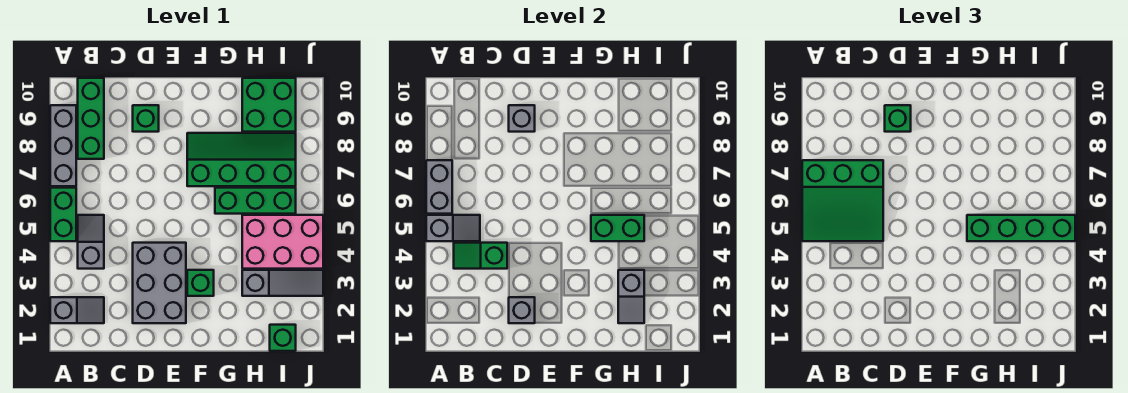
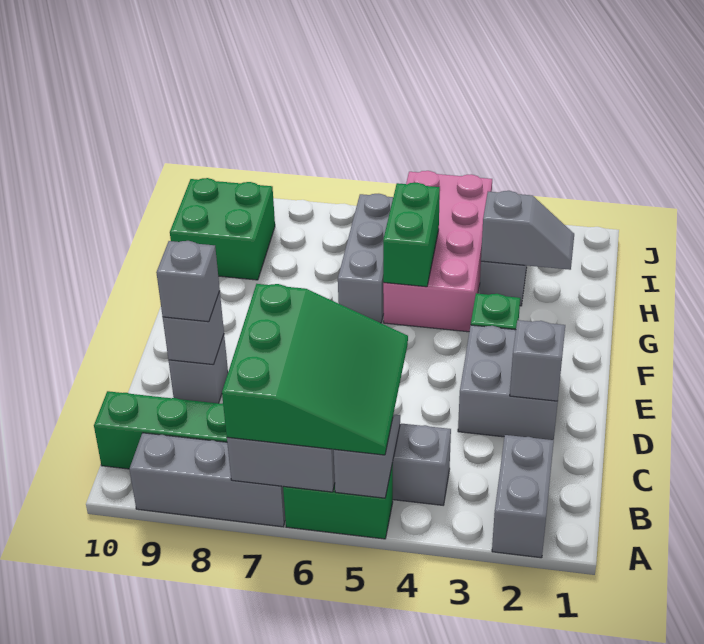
grey slope A2:B2 level 1 top A -> grey brick A2:B2 level 1
green slope B4:C4 level 2 top C -> none
grey brick D2:E4 level 1 -> grey brick D2:E3 level 1
green brick D9 level 1 -> grey brick D9 level 1
green brick D9 level 3 -> grey brick D9 level 3
green slope F7:I8 level 1 top 7 -> none
green brick G5:J5 level 3 -> none
green brick G6:I6 level 1 -> grey brick G6:I6 level 1
pink brick H4:J5 level 1 -> pink brick G4:J5 level 1
green brick I1 level 1 -> none

